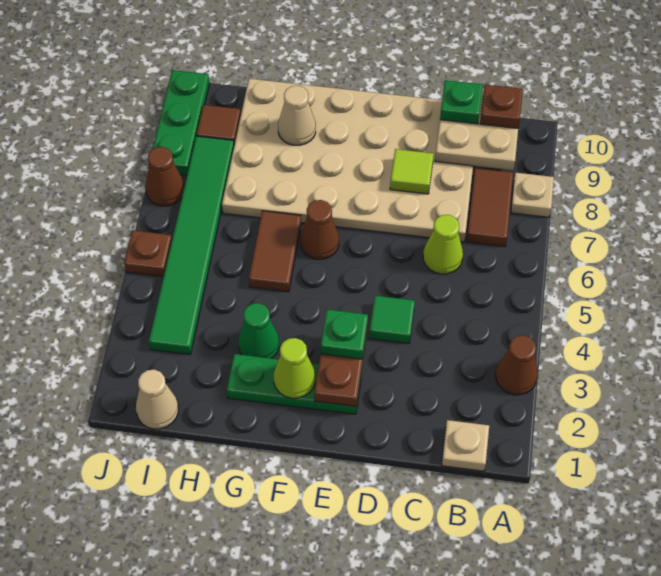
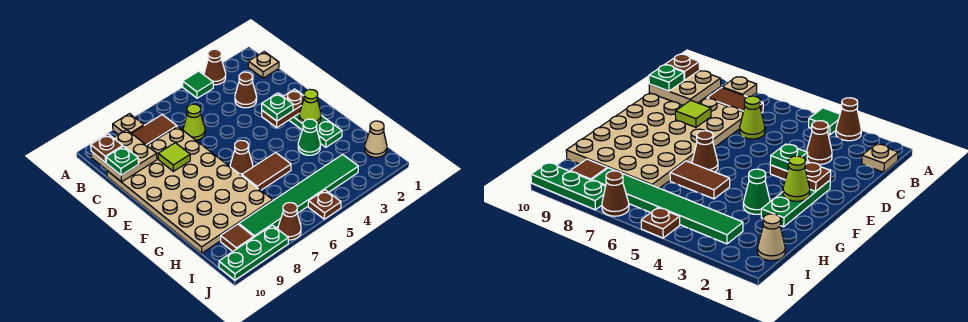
none -> brown cone C3 level 1
green tile D4 level 1 -> green tile A4 level 1
tan cone G9 level 2 -> none

